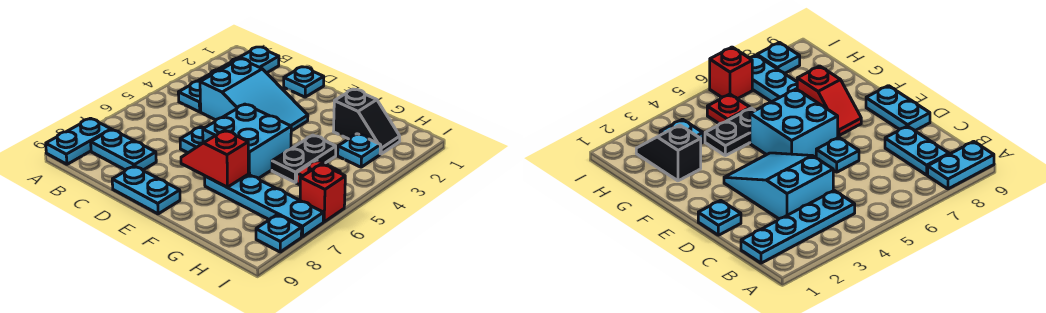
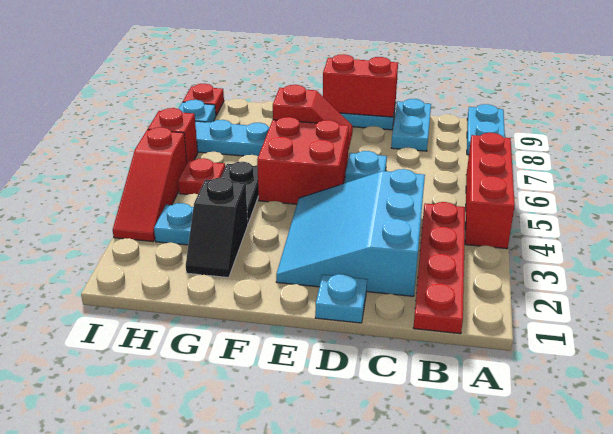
none -> red brick A4:A6 level 1
cyan plate B1:B4 level 1 -> red plate B1:B4 level 1
cyan plate B8:C8 level 1 -> cyan plate C8:C9 level 1
cyan slope C3:E4 level 1 top C -> cyan slope C2:E4 level 1 top C
none -> red brick D9:E9 level 2
cyan brick E5:F6 level 1 -> red brick E5:F6 level 1
black slope G2:H2 level 1 top G -> black slope G2:G3 level 1 top 3
none -> red slope I3:I5 level 1 top 5
none -> red plate I9 level 1

